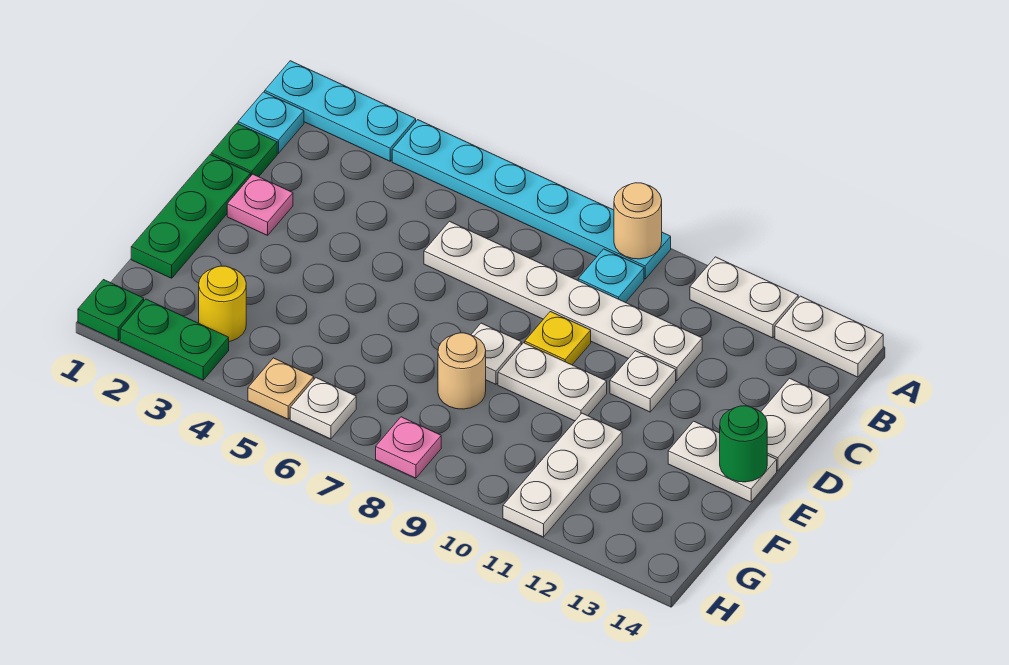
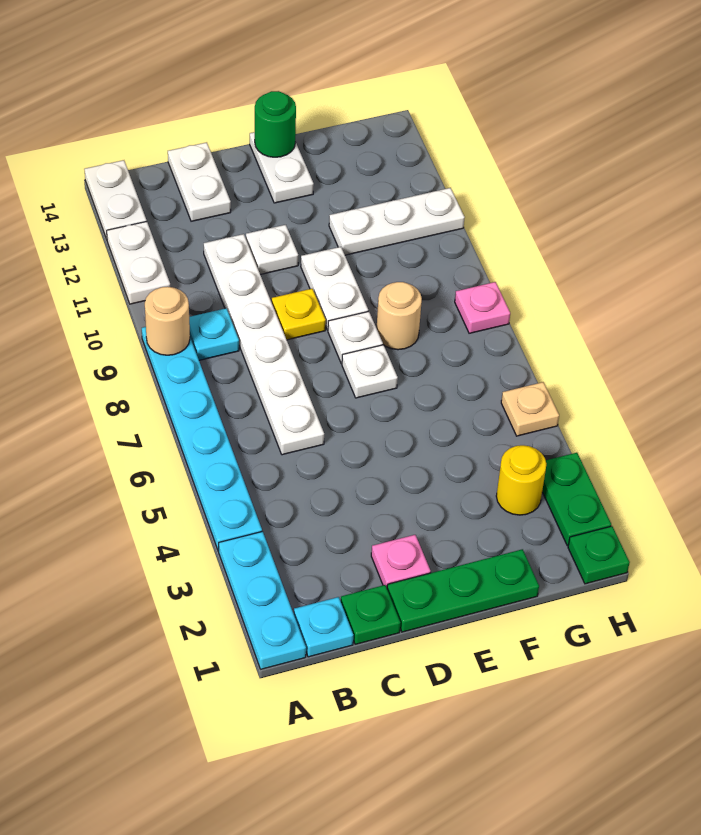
white plate C14:D14 level 1 -> white plate C13:C14 level 1
white plate H6 level 1 -> white plate E7 level 1

